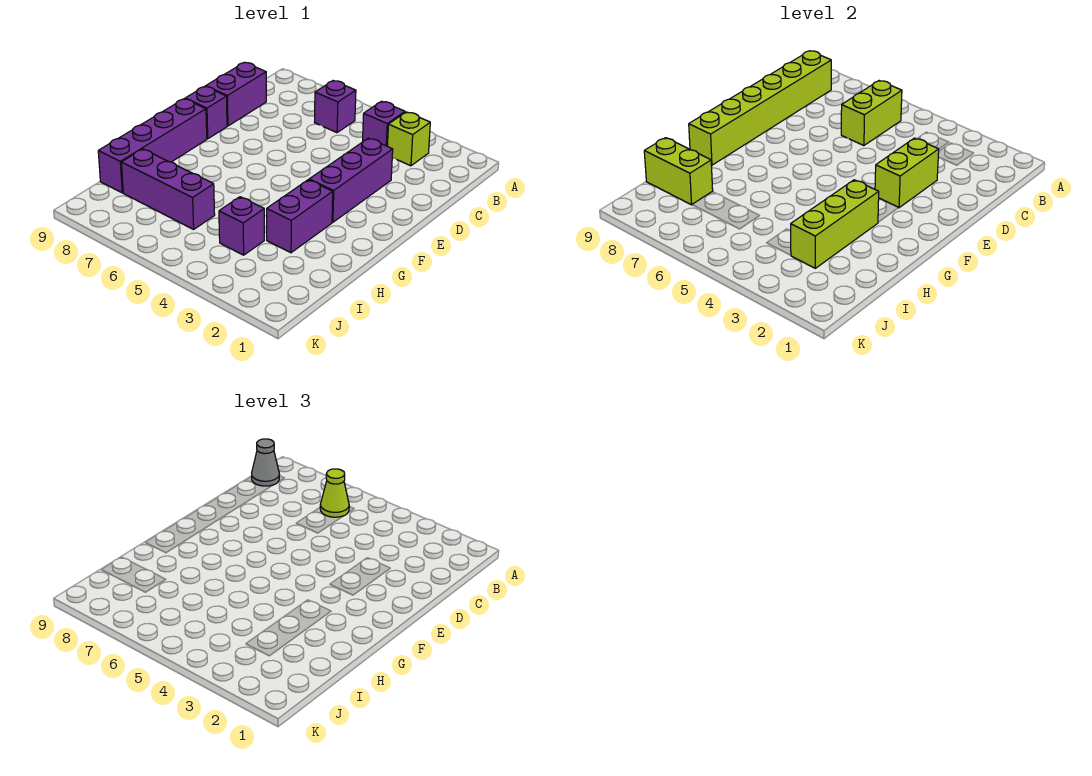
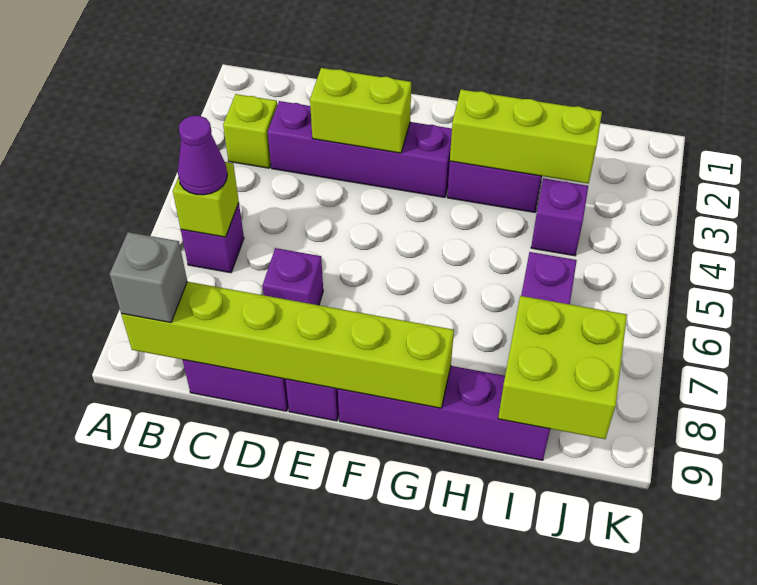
purple brick B4 level 1 -> purple brick D7 level 1
lime brick B6:C6 level 2 -> lime brick B6 level 2
lime cone B6 level 3 -> purple cone B6 level 3
grey cone B9 level 3 -> grey brick B9 level 3
purple brick D3:F3 level 1 -> purple brick C3:F3 level 1
lime brick I8:I9 level 2 -> lime brick I8:J9 level 2

